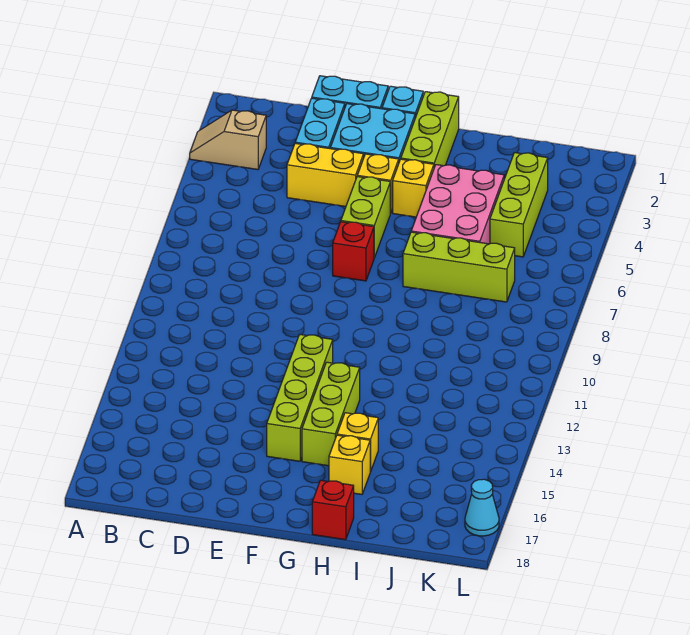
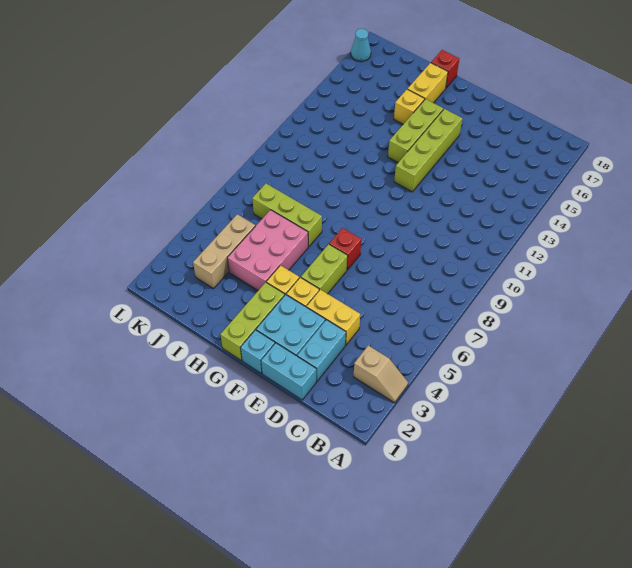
yellow brick H16 level 1 -> yellow brick H16:H17 level 1
lime brick J3:J5 level 1 -> tan brick J3:J5 level 1

